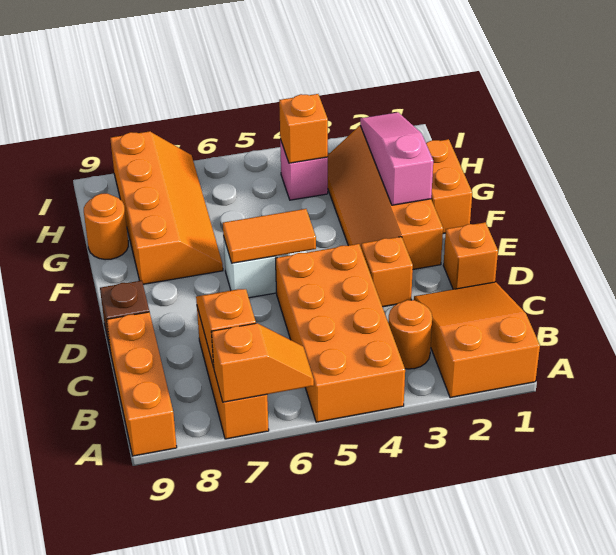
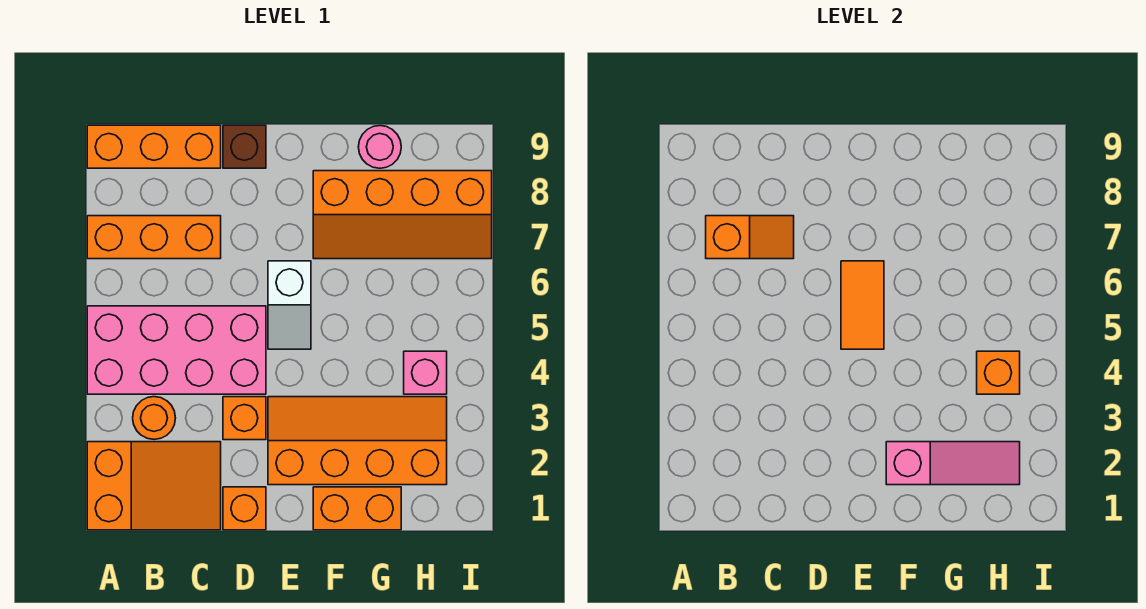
orange brick A4:D5 level 1 -> pink brick A4:D5 level 1
orange slope A6:A7 level 2 top 7 -> none
orange round brick G9 level 1 -> pink round brick G9 level 1

